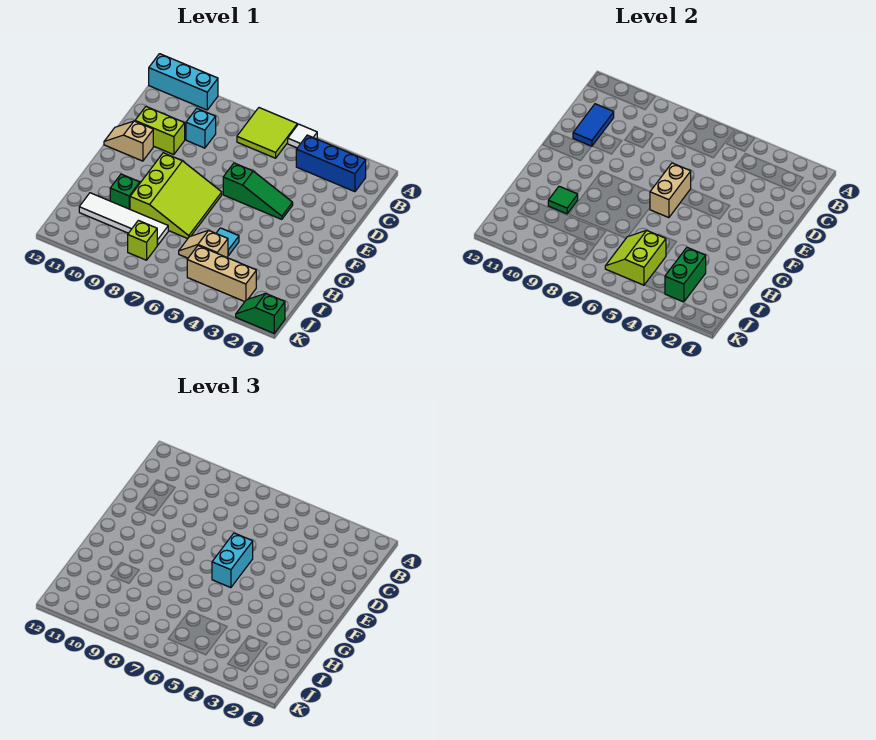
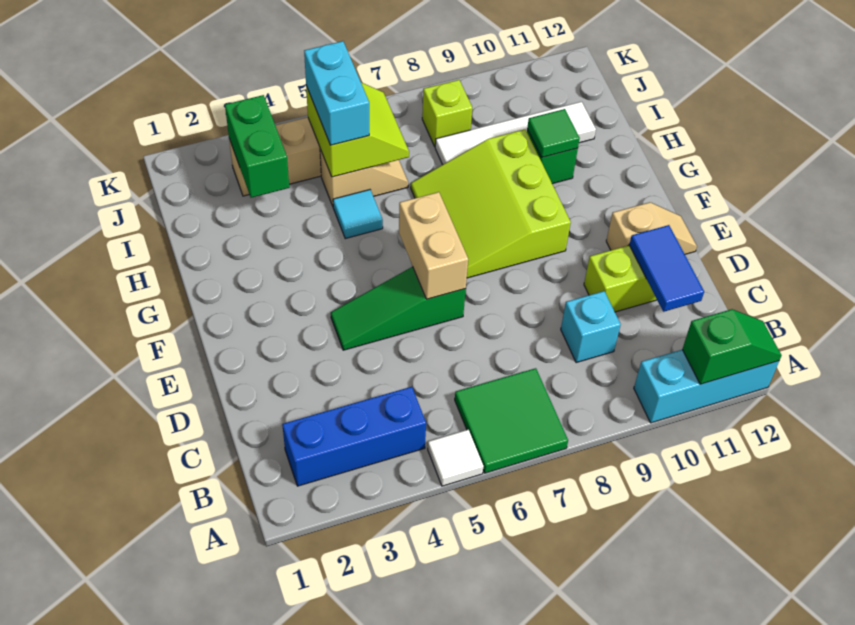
lime tile A6:B7 level 1 -> green tile A6:B7 level 1
cyan brick E6:F6 level 3 -> cyan brick I5:J5 level 3
green slope K1:K2 level 1 top 1 -> green slope A11:A12 level 2 top 11

